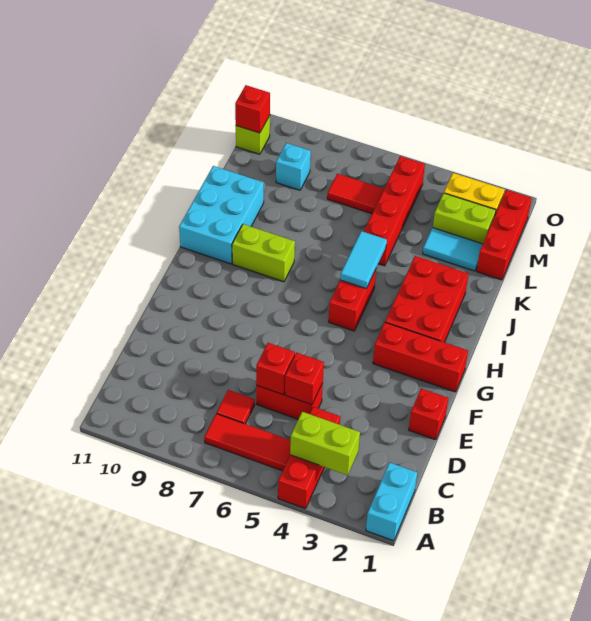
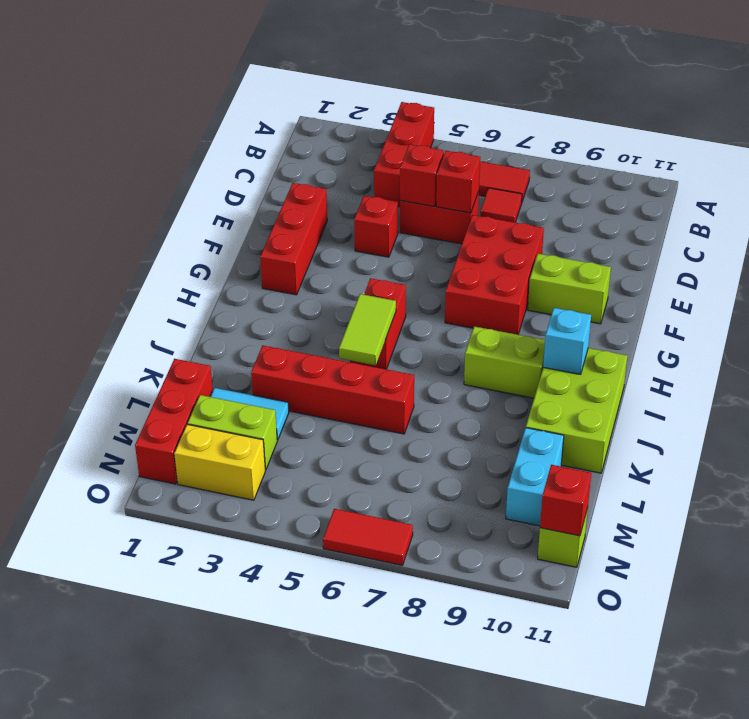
cyan brick A1:B1 level 1 -> cyan brick L10:M10 level 1
lime brick B3:B4 level 2 -> lime brick F9:F10 level 1
red brick E1 level 1 -> red brick E4 level 1
red brick G1:G3 level 1 -> red brick E2:G2 level 1
red brick H2:J3 level 1 -> red brick E7:G8 level 1
cyan tile I5:J5 level 2 -> lime tile I5:J5 level 2
cyan brick I10:K11 level 1 -> lime brick I10:K11 level 1
red brick K5:N5 level 1 -> red brick K3:K6 level 1
red tile M6:M7 level 1 -> red tile O6:O7 level 1
cyan brick M9 level 1 -> cyan brick I10 level 2

